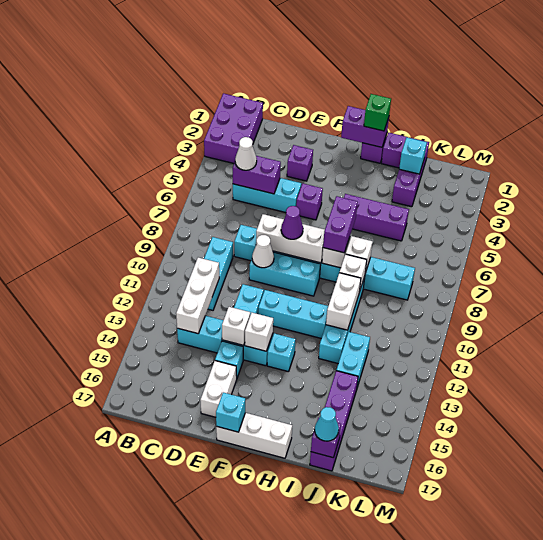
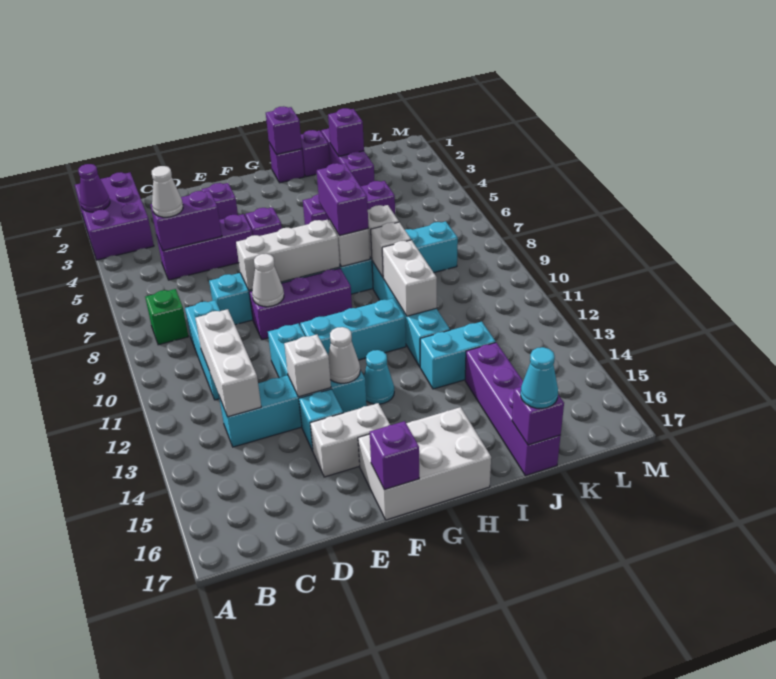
cyan brick C5:E5 level 1 -> purple brick C5:E5 level 1
cyan brick E9:G9 level 1 -> purple brick E9:G9 level 1
white brick E15:E16 level 1 -> white brick E15:F15 level 1
purple cone F8 level 3 -> purple cone A2 level 2
white brick F13 level 2 -> white cone F13 level 2
white brick F17:H17 level 1 -> white brick F16:H17 level 1
cyan brick F17 level 2 -> purple brick F17 level 2
purple brick G1:H1 level 2 -> purple brick H1 level 2
cyan brick G13 level 1 -> cyan cone G13 level 1
green brick H1 level 3 -> green brick B8 level 1
cyan brick J2 level 2 -> purple brick J2 level 2
cyan brick J12:J13 level 1 -> cyan brick I13:J13 level 1

